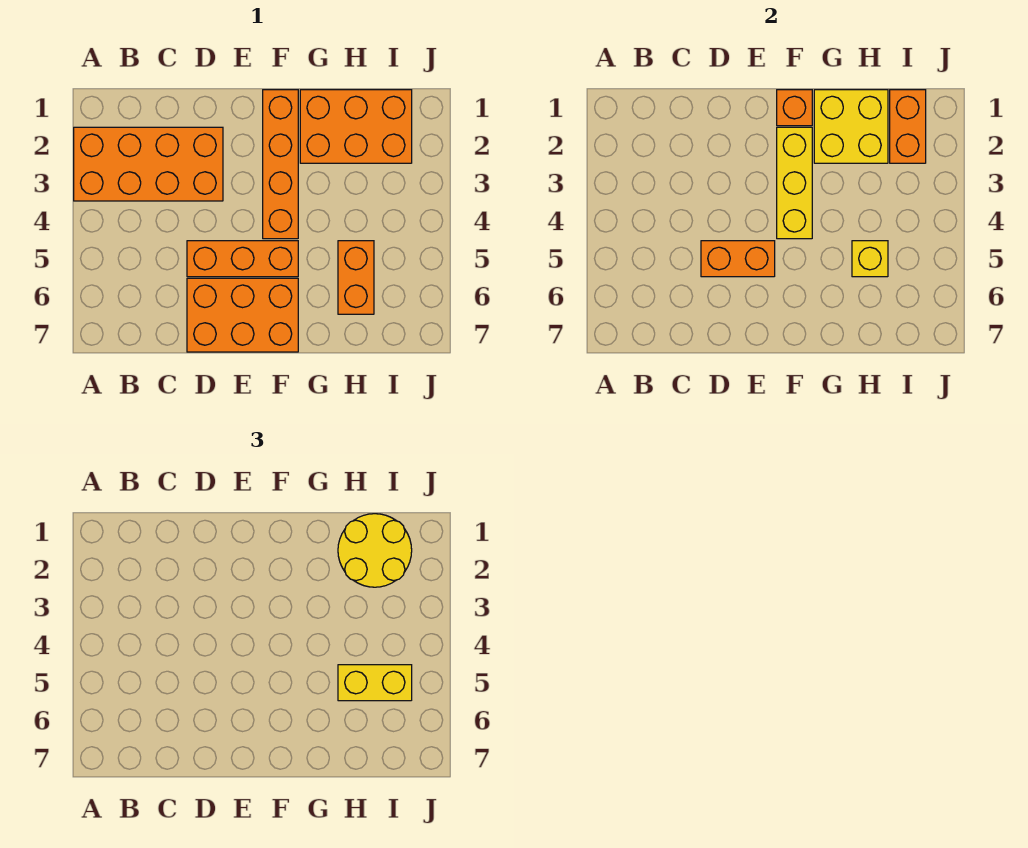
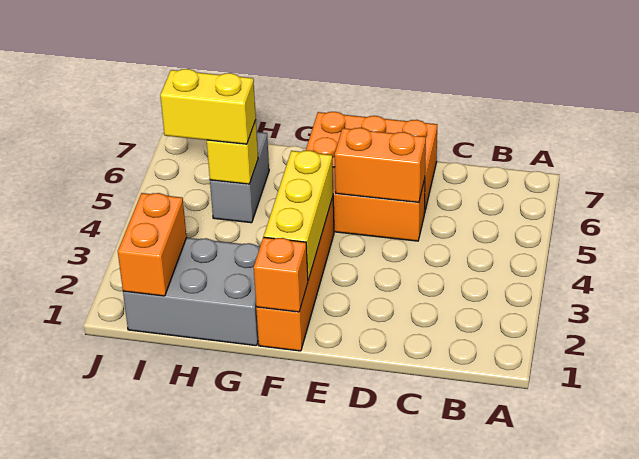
orange brick A2:D3 level 1 -> none
orange brick G1:I2 level 1 -> grey brick G1:I2 level 1
yellow brick G1:H2 level 2 -> none
yellow round brick H1:I2 level 3 -> none
orange brick H5:H6 level 1 -> grey brick H5:H6 level 1

